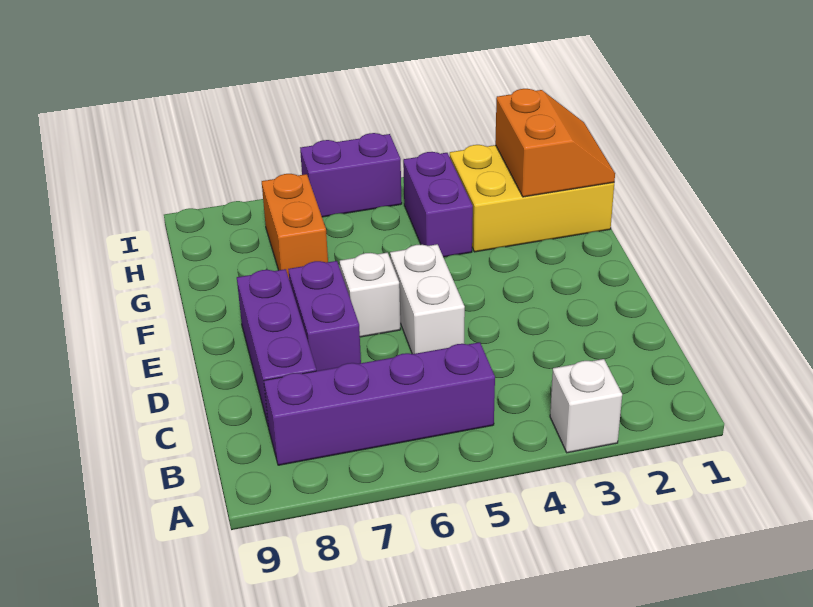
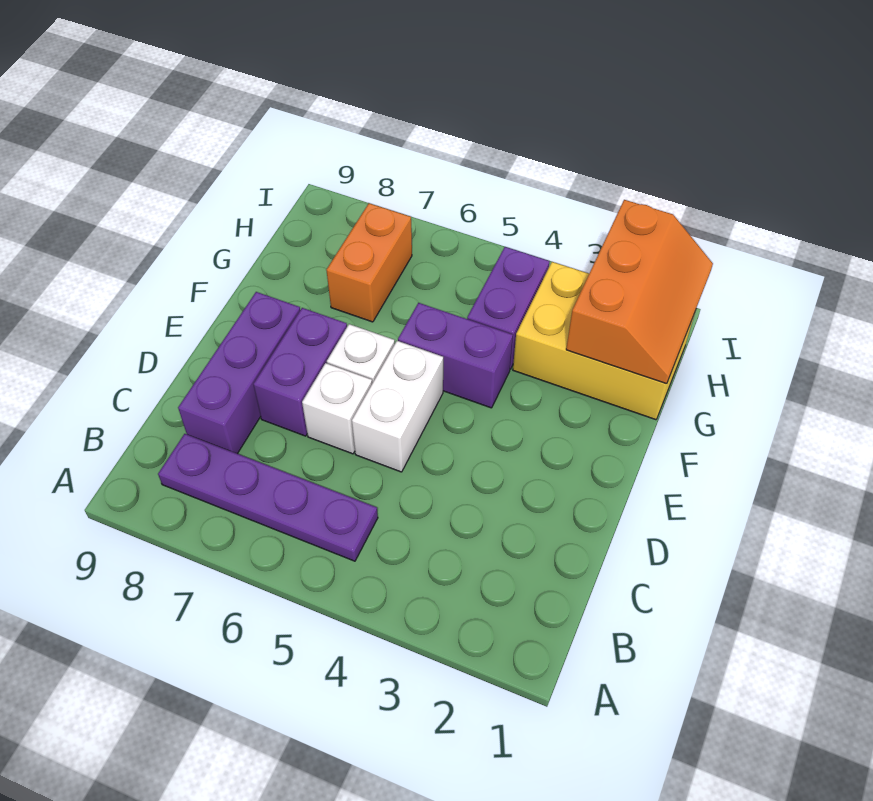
white brick A3 level 1 -> white brick D6 level 1
purple brick B5:B8 level 1 -> purple plate B5:B8 level 1
orange slope G1:H2 level 2 top 2 -> orange slope G1:I2 level 2 top 2
purple brick I5:I6 level 1 -> purple brick F4:F5 level 1

